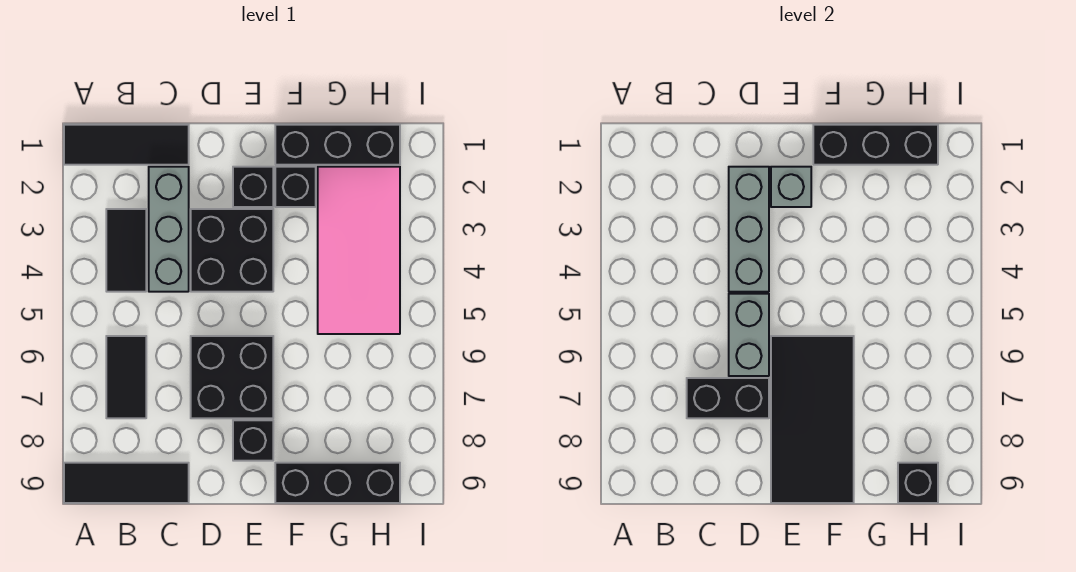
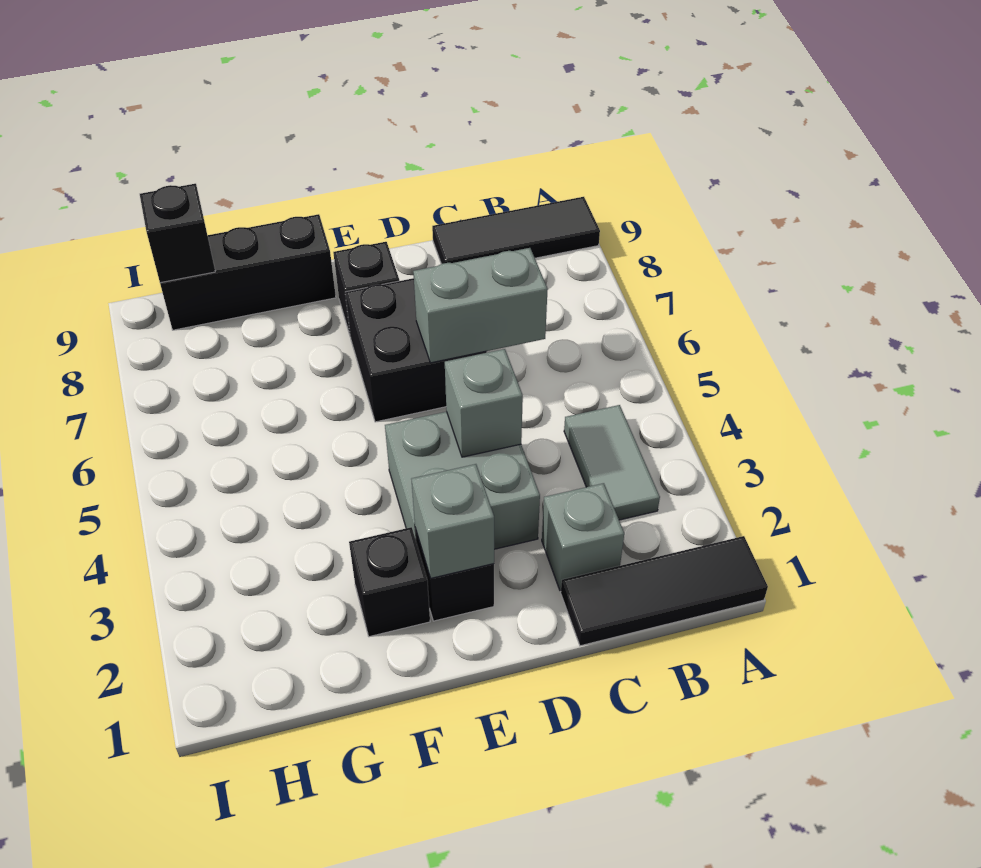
black tile B3:B4 level 1 -> grey tile B3:B4 level 1
black tile B6:B7 level 1 -> none
grey brick C2:C4 level 1 -> grey brick C2 level 1
black brick C7:D7 level 2 -> none
grey brick D2:D4 level 2 -> grey brick D4 level 2
black brick D3:E4 level 1 -> grey brick D3:E4 level 1
grey brick D5:D6 level 2 -> grey brick C6:D6 level 2
black tile E6:F9 level 2 -> none
black brick F1:H1 level 1 -> none
black brick F1:H1 level 2 -> none
pink tile G2:H5 level 1 -> none

